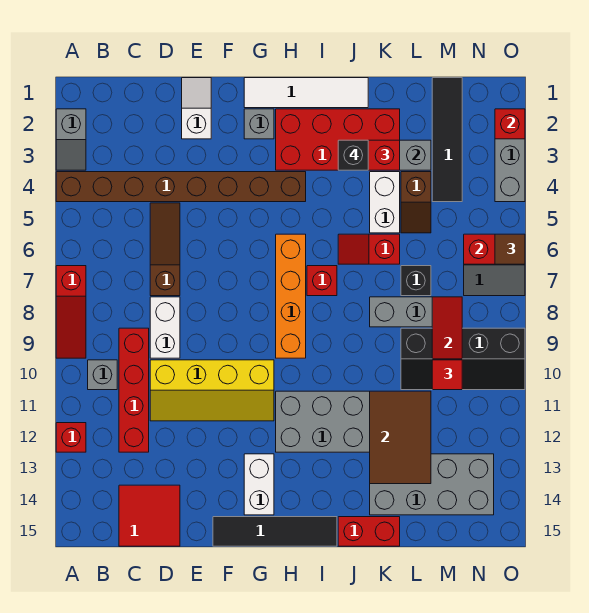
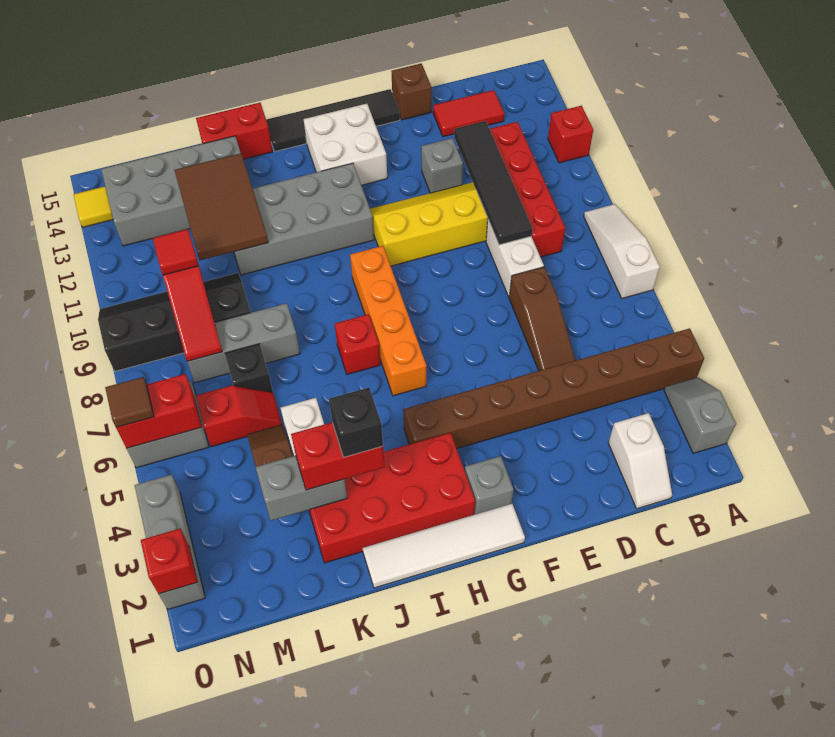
red slope A7:A9 level 1 top 7 -> white slope A7:A9 level 1 top 7
grey brick B10 level 1 -> grey brick E12 level 1
red tile C14:D15 level 1 -> red tile C14:D14 level 1
white slope E1:E2 level 1 top 2 -> white slope C1:C2 level 1 top 2
none -> brown brick E15 level 1
white brick G13:G14 level 1 -> white brick G13:H14 level 1
red slope J6:K6 level 1 top K -> red slope L6:M6 level 1 top M
black tile M1:M4 level 1 -> black tile D9:D12 level 2
none -> yellow tile O14 level 1

